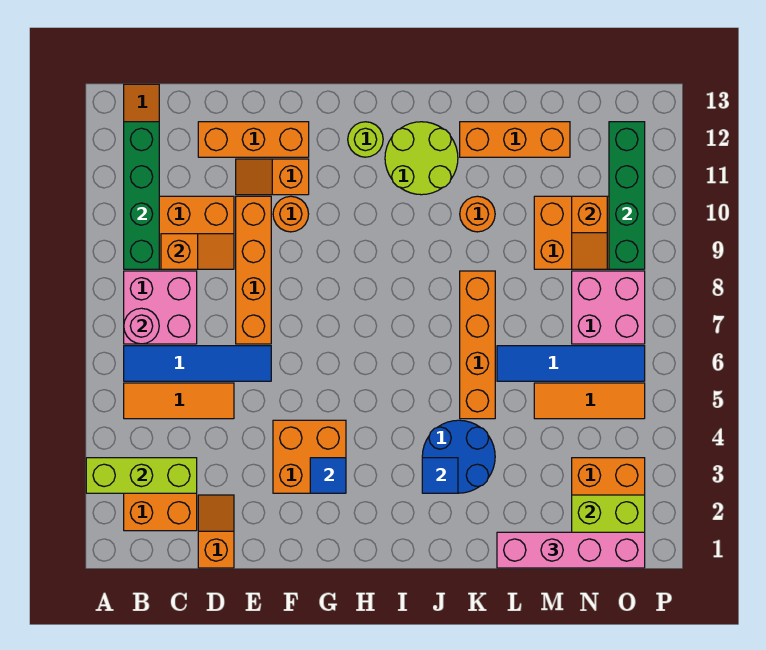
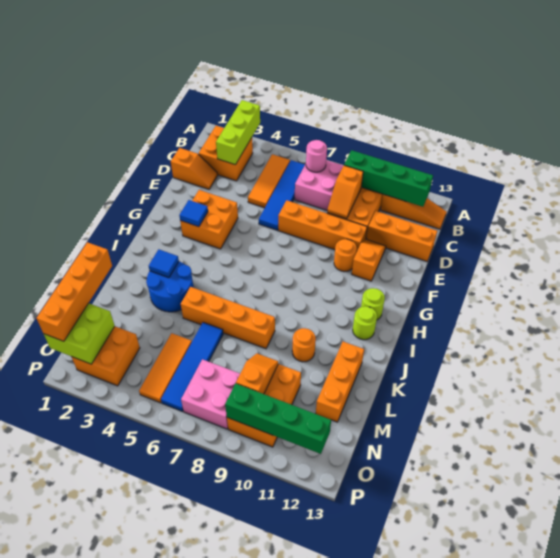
orange brick D12:F12 level 1 -> orange brick D11:D13 level 1
lime round brick I11:J12 level 1 -> lime round brick I12 level 1
pink brick L1:O1 level 3 -> orange brick L1:O1 level 3
orange slope N9:N10 level 2 top 10 -> orange slope M9:N9 level 2 top N

